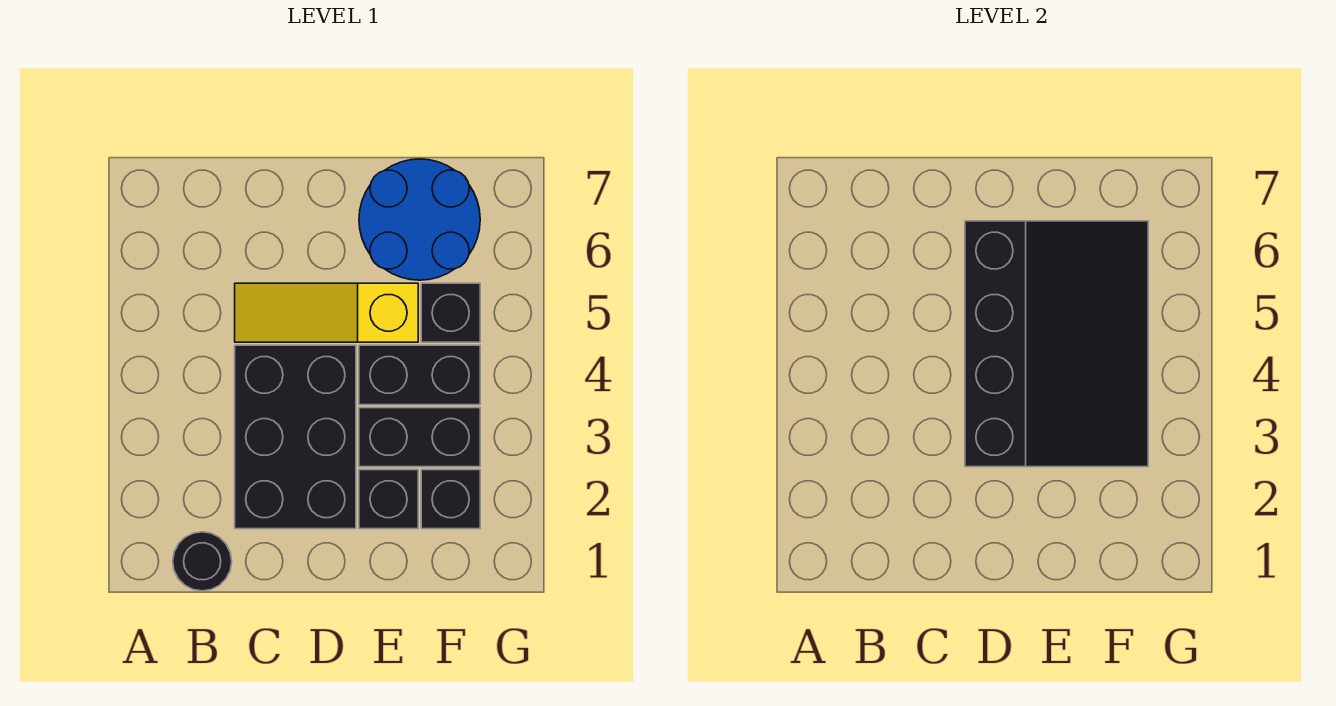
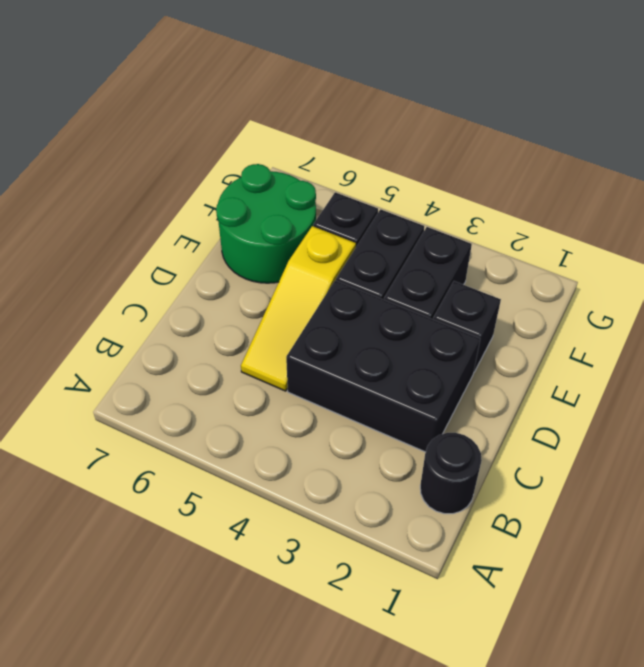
black slope D3:F6 level 2 top D -> none
blue round brick E6:F7 level 1 -> green round brick E6:F7 level 1
black brick F2 level 1 -> none

